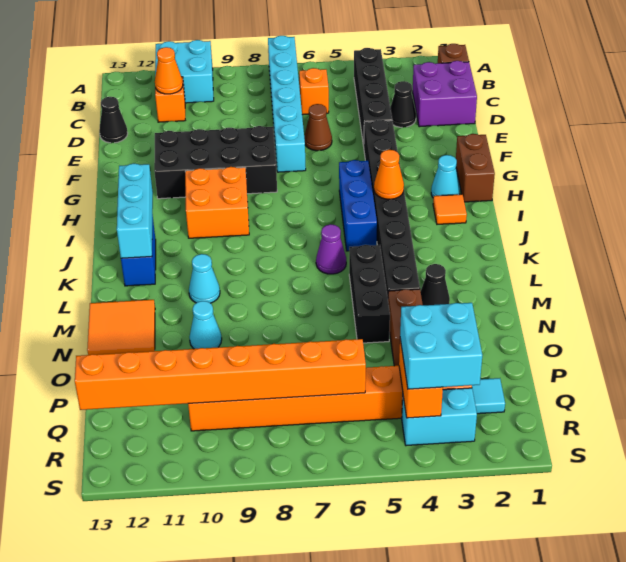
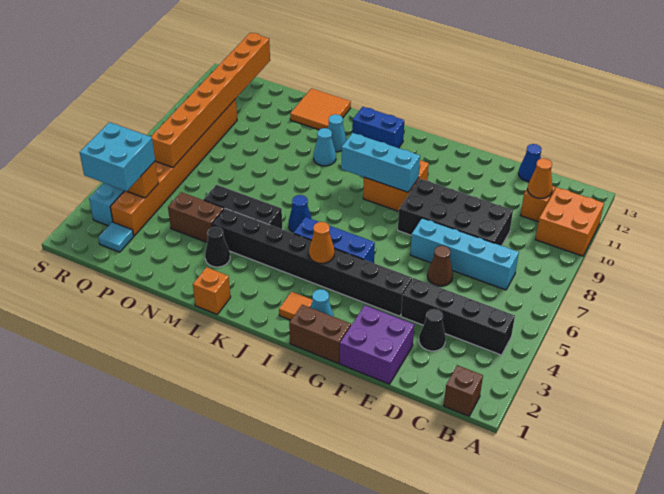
cyan brick A7:F7 level 1 -> cyan brick C7:F7 level 1
cyan brick A10:B11 level 1 -> orange brick A10:B11 level 1
purple brick C1:D2 level 1 -> purple brick E1:F2 level 1
orange brick C6 level 1 -> orange brick L1 level 1
black cone D13 level 1 -> blue cone D13 level 1
black brick F8:G11 level 1 -> black brick D8:G9 level 1
cyan brick I12:K12 level 2 -> cyan brick H9:J9 level 2
purple cone K6 level 1 -> blue cone K6 level 1
cyan cone N10 level 1 -> cyan cone L11 level 1

